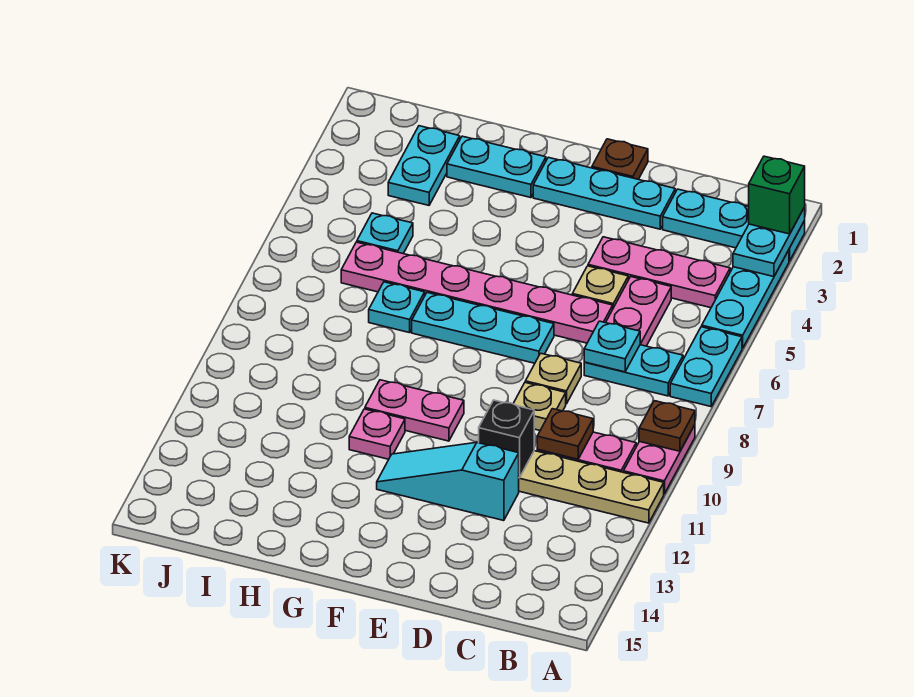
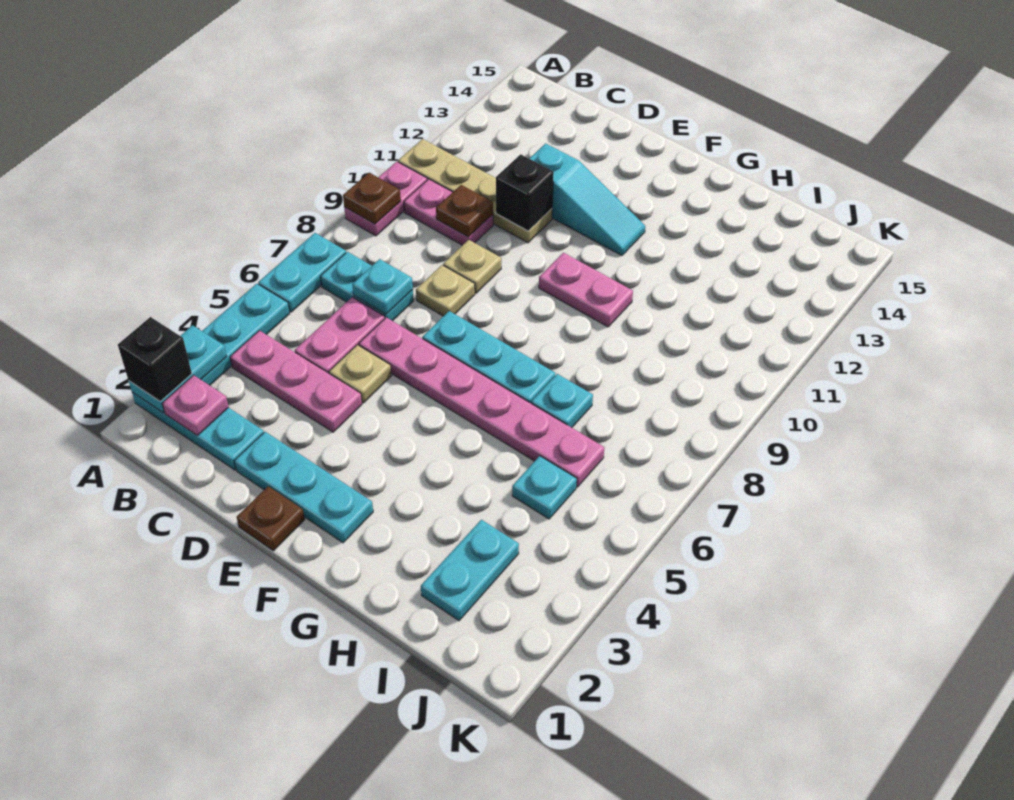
green brick A2 level 3 -> black brick A2 level 3
cyan plate G2:H2 level 1 -> none
pink plate G11 level 1 -> pink plate B2 level 2

